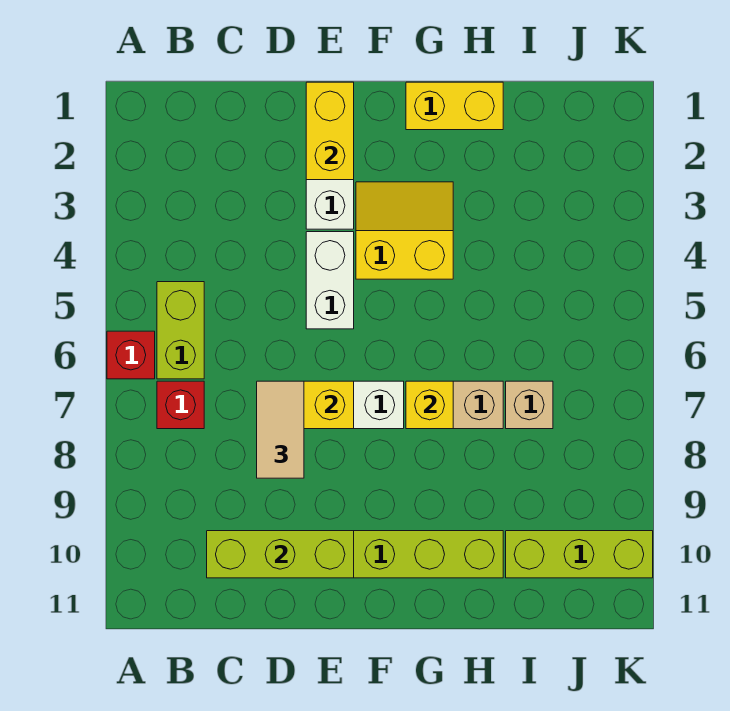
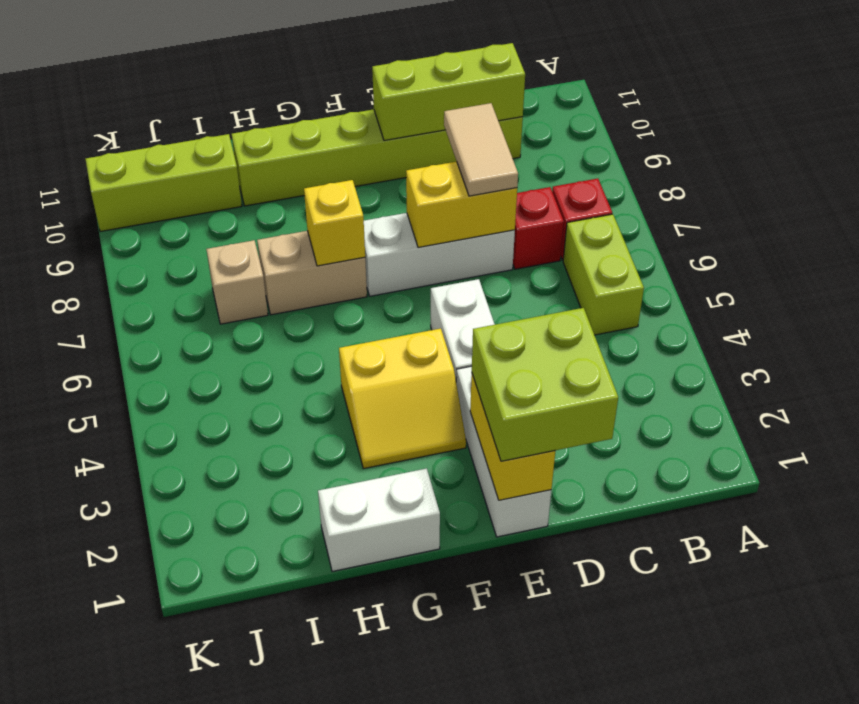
red brick A6 level 1 -> red brick C7 level 1
none -> lime brick D1:E2 level 3
yellow brick G1:H1 level 1 -> white brick G1:H1 level 1

